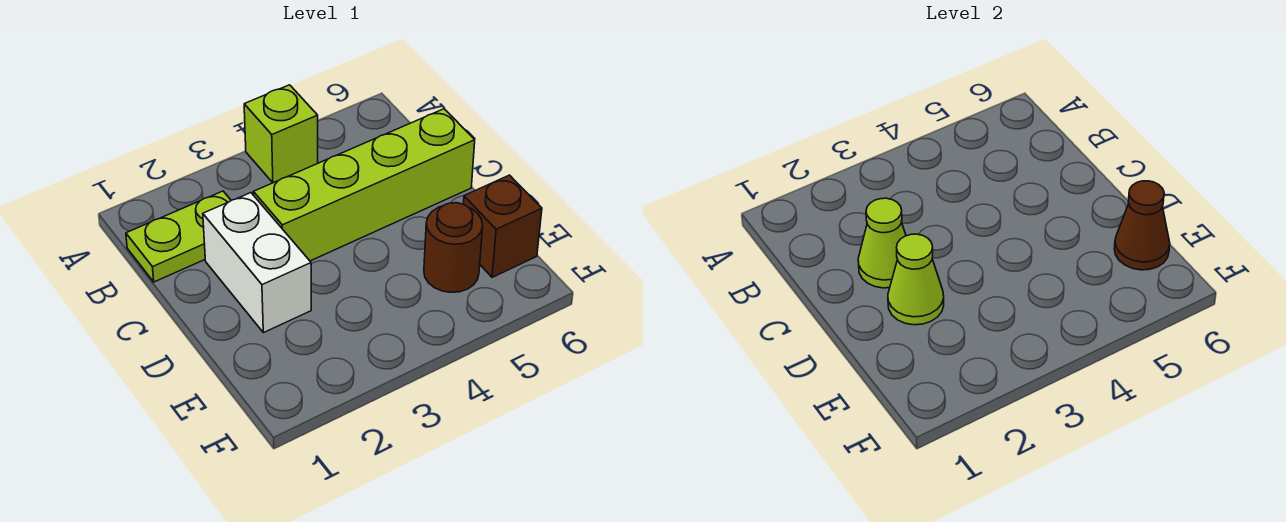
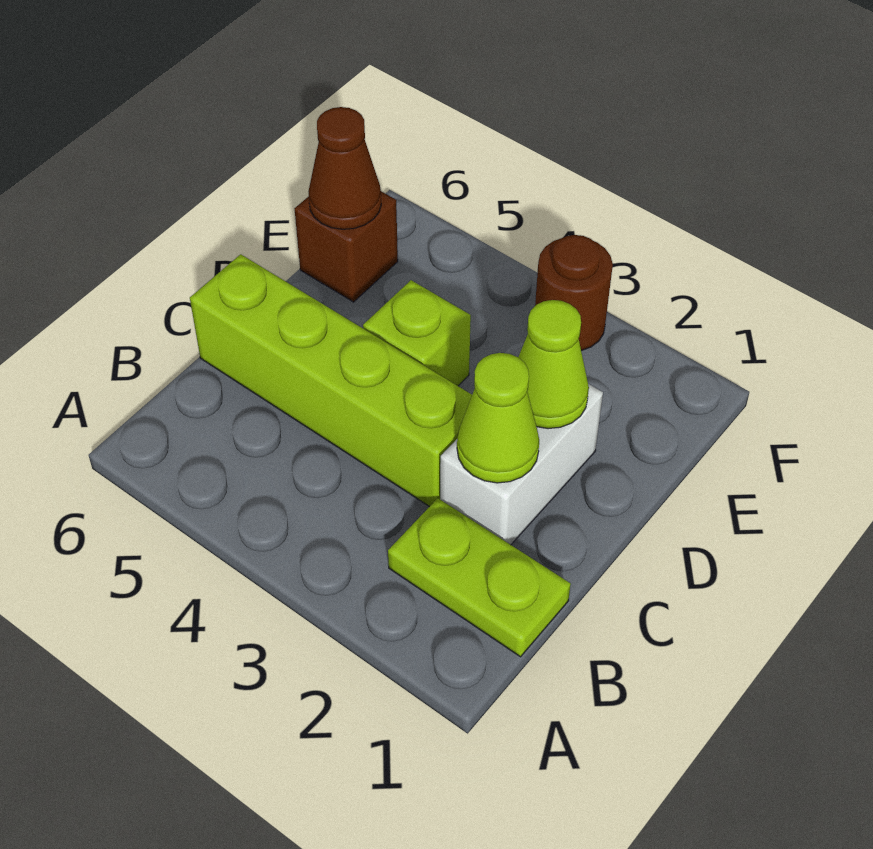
lime brick A4 level 1 -> lime brick D4 level 1
brown round brick E5 level 1 -> brown round brick F3 level 1

